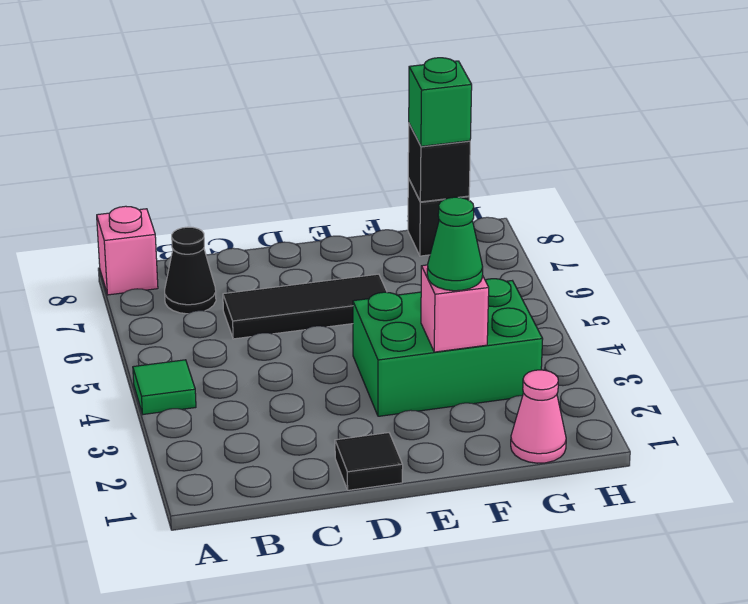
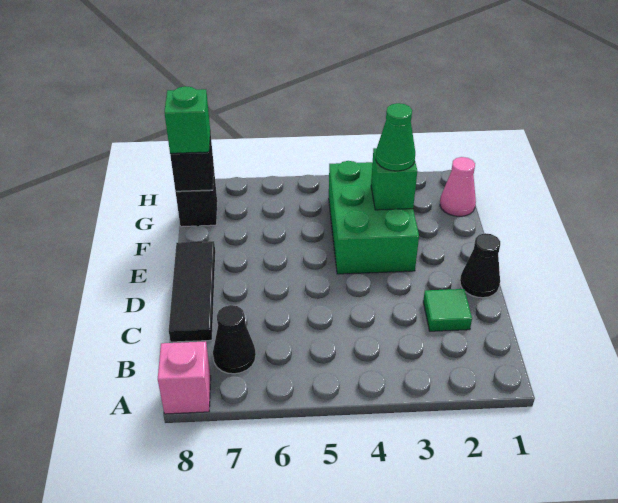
green tile A4 level 1 -> green tile C2 level 1
black tile C6:E6 level 1 -> black tile C8:E8 level 1
black tile D1 level 1 -> black cone D1 level 1
pink brick F3 level 2 -> green brick F3 level 2

